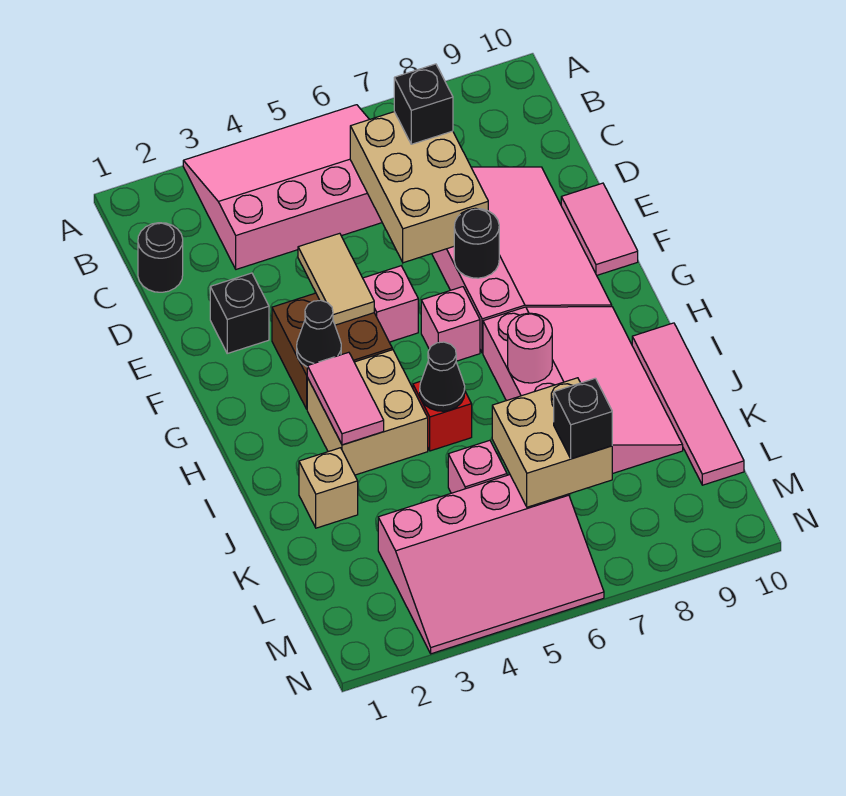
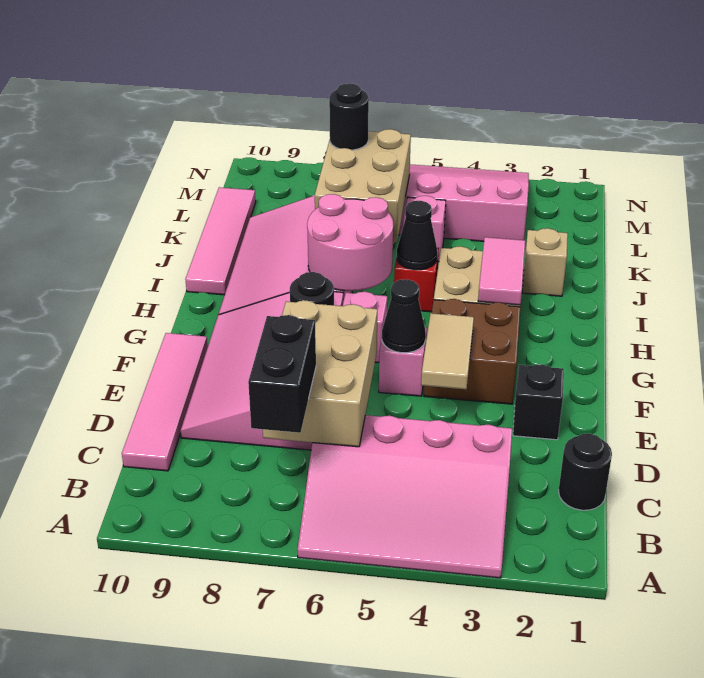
black brick C7 level 3 -> black brick B7:C7 level 3
pink tile E10:F10 level 1 -> pink tile C10:F10 level 1
black cone G3 level 2 -> black cone F5 level 2
pink round brick I7 level 2 -> pink round brick H6:I7 level 2
tan brick K6:L7 level 2 -> tan brick J6:L7 level 2
black brick L7 level 3 -> black round brick L7 level 3

